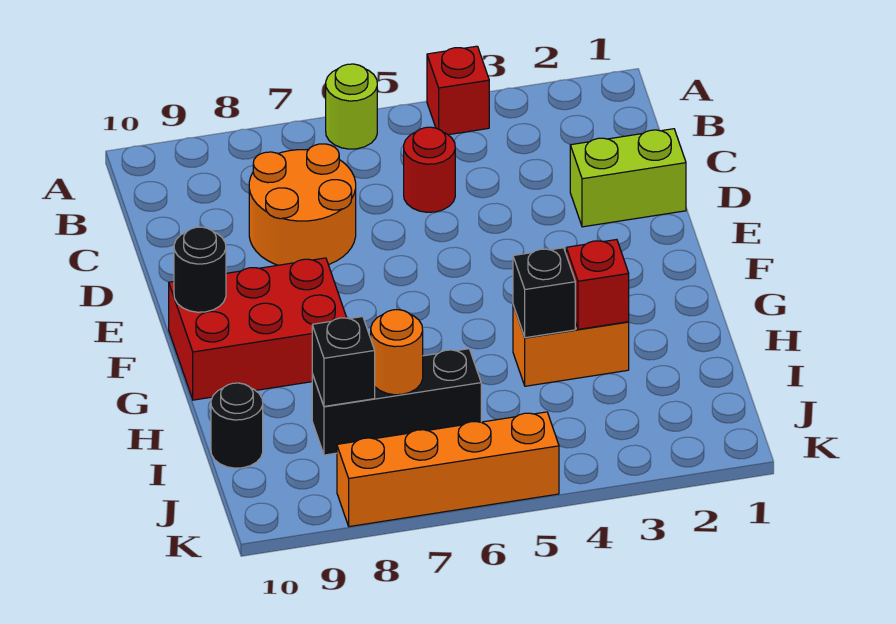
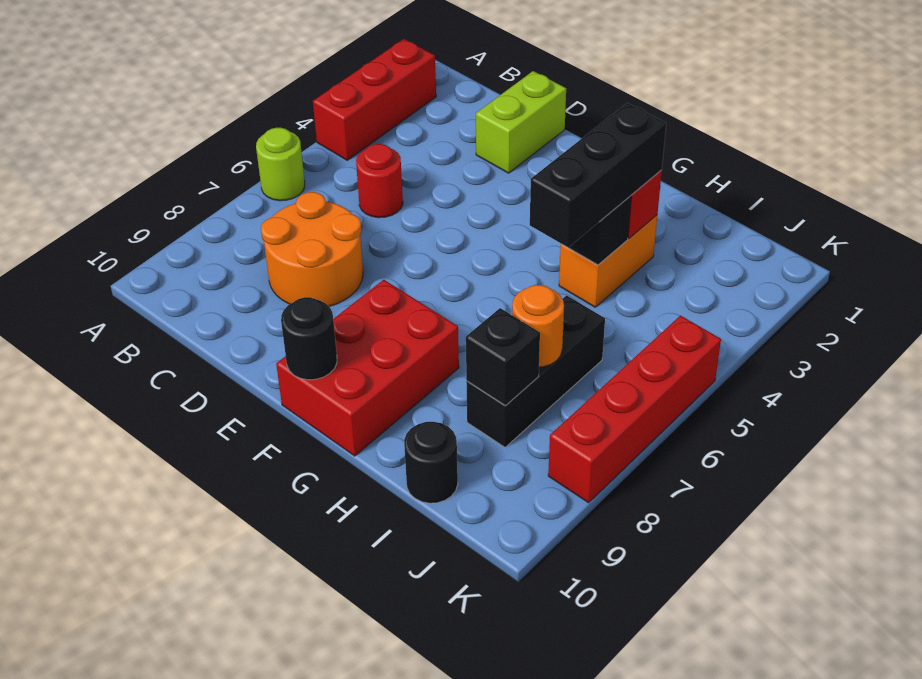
red brick A4 level 1 -> red brick A2:A4 level 1
none -> black brick H3:H5 level 3
orange brick K5:K8 level 1 -> red brick K5:K8 level 1

